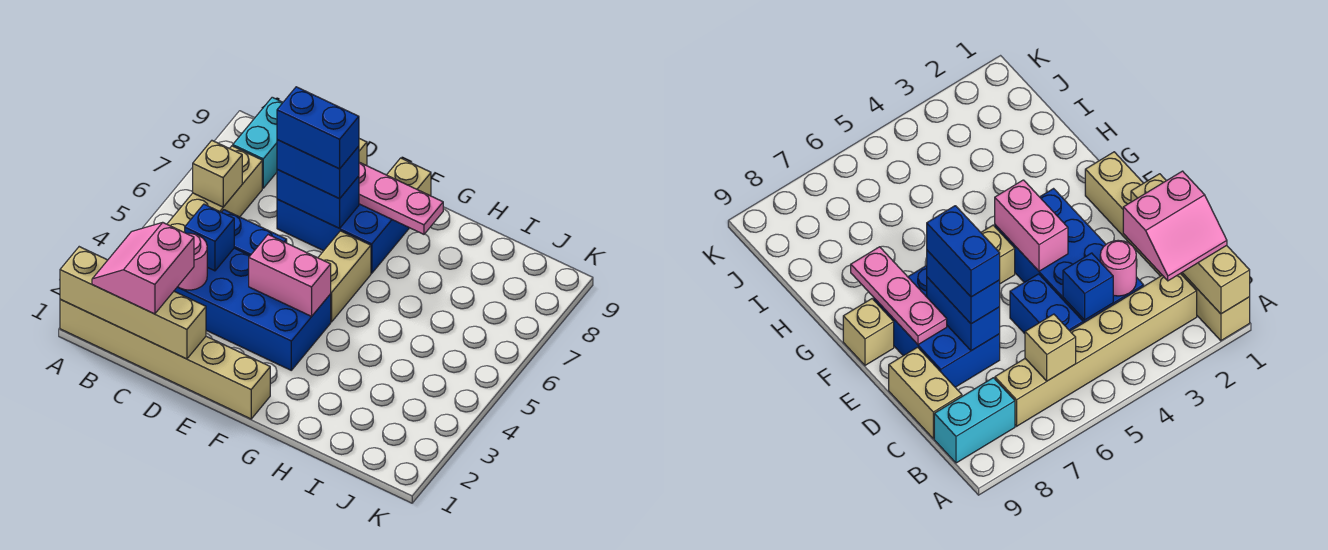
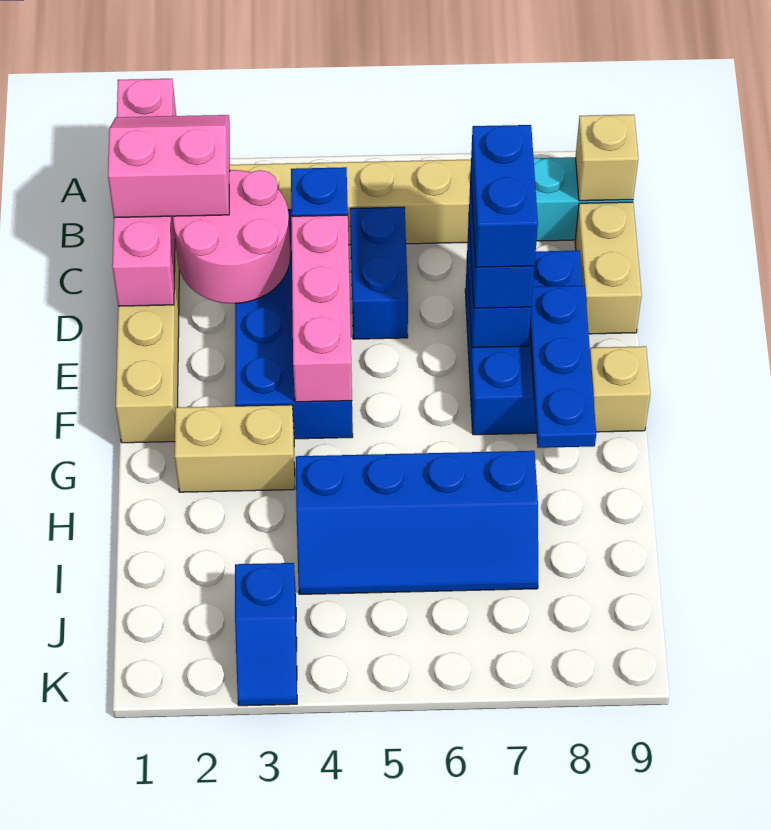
tan brick A1:D1 level 2 -> pink brick A1:D1 level 2
tan brick B6 level 2 -> tan brick B9 level 2
pink round brick C3 level 2 -> pink round brick C2:D3 level 2
pink brick E4:F4 level 2 -> pink brick D4:F4 level 2
pink plate E8:G8 level 2 -> blue plate E8:G8 level 2
tan brick F5:F6 level 1 -> tan brick G2:G3 level 1
none -> blue slope H4:I7 level 1 top H
none -> blue slope J3:K3 level 1 top J

